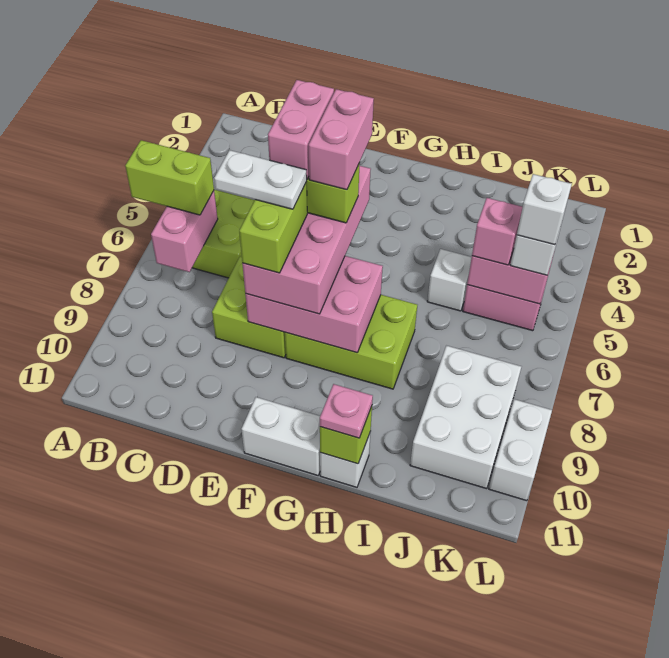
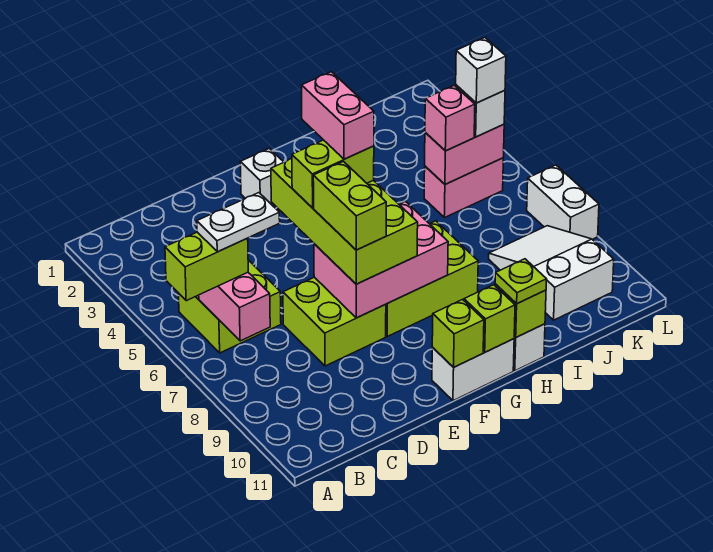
white plate D7:E7 level 5 -> white plate B6:C6 level 4
pink brick E5:F8 level 3 -> lime brick E5:F8 level 3
pink brick E5:E6 level 5 -> none
none -> lime brick F11 level 2
none -> lime brick G11 level 2
pink plate H11 level 3 -> lime plate H11 level 3
white brick I5 level 1 -> white brick F2 level 1
white brick J8:K10 level 1 -> white slope J8:K10 level 1 top 10
white brick L9:L10 level 1 -> white brick L7:L8 level 1

